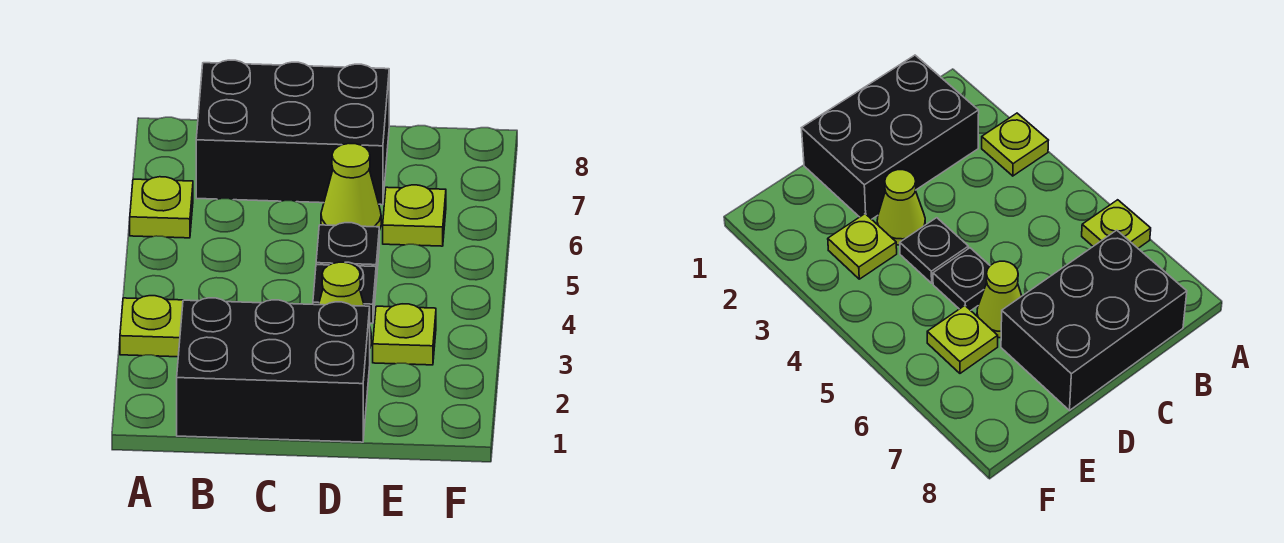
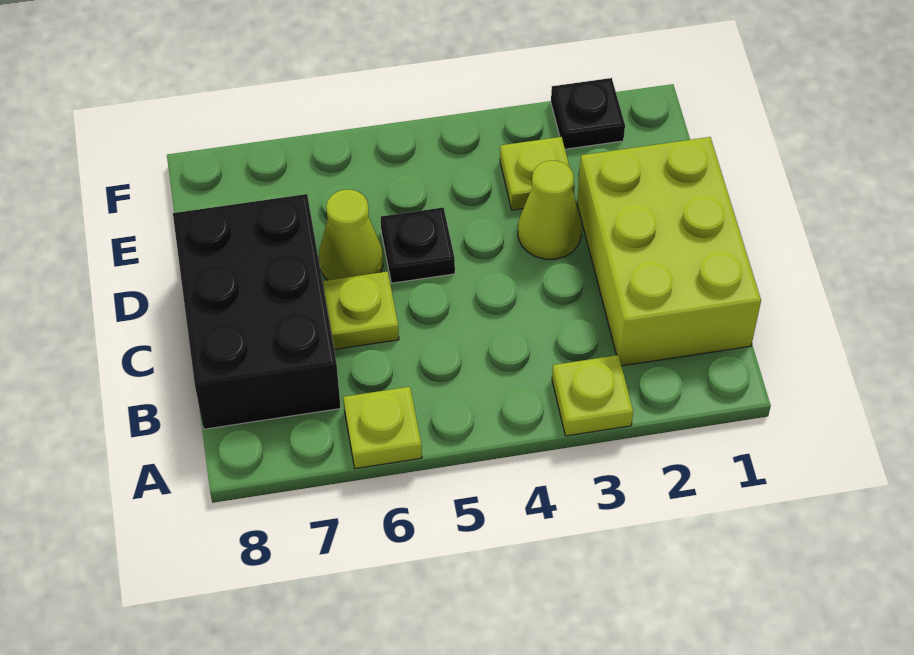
black brick B1:D2 level 1 -> lime brick B1:D2 level 1
black plate D4 level 1 -> black plate F2 level 1
lime plate E6 level 1 -> lime plate C6 level 1

